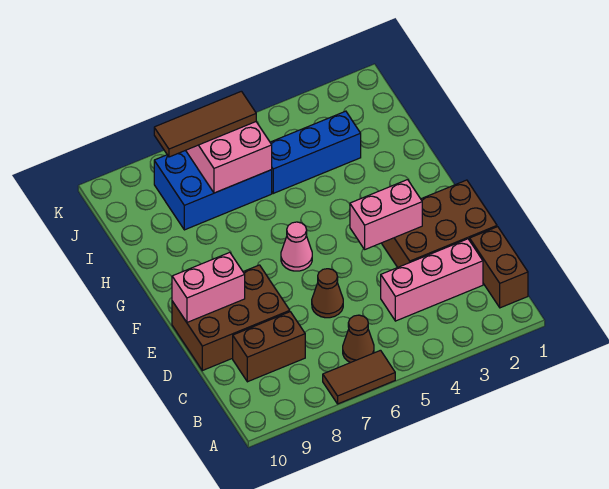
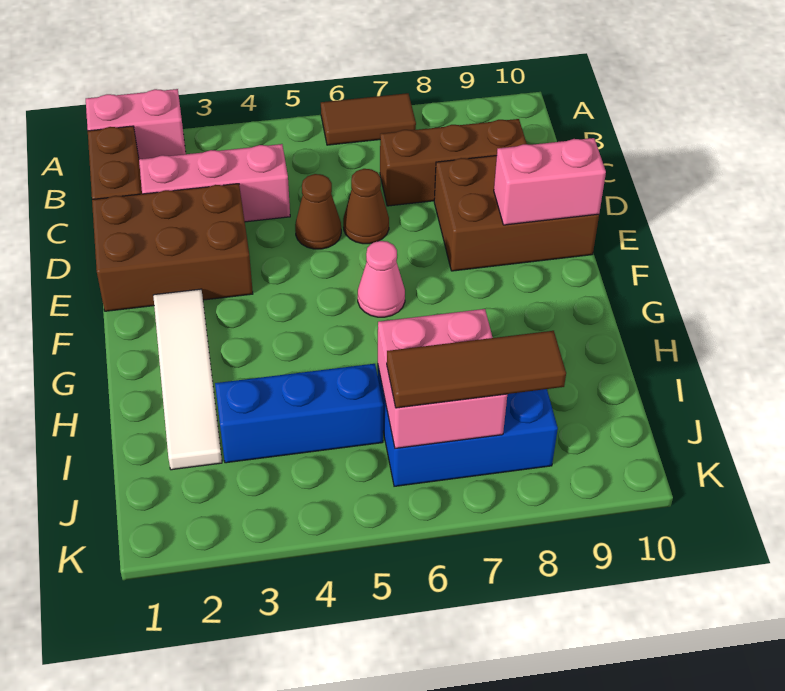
brown cone B6 level 1 -> brown cone D5 level 1
brown brick C8:C9 level 1 -> brown brick C7:C9 level 1
pink brick E3:E4 level 2 -> pink brick A1:A2 level 1
none -> white tile F2:I2 level 1

